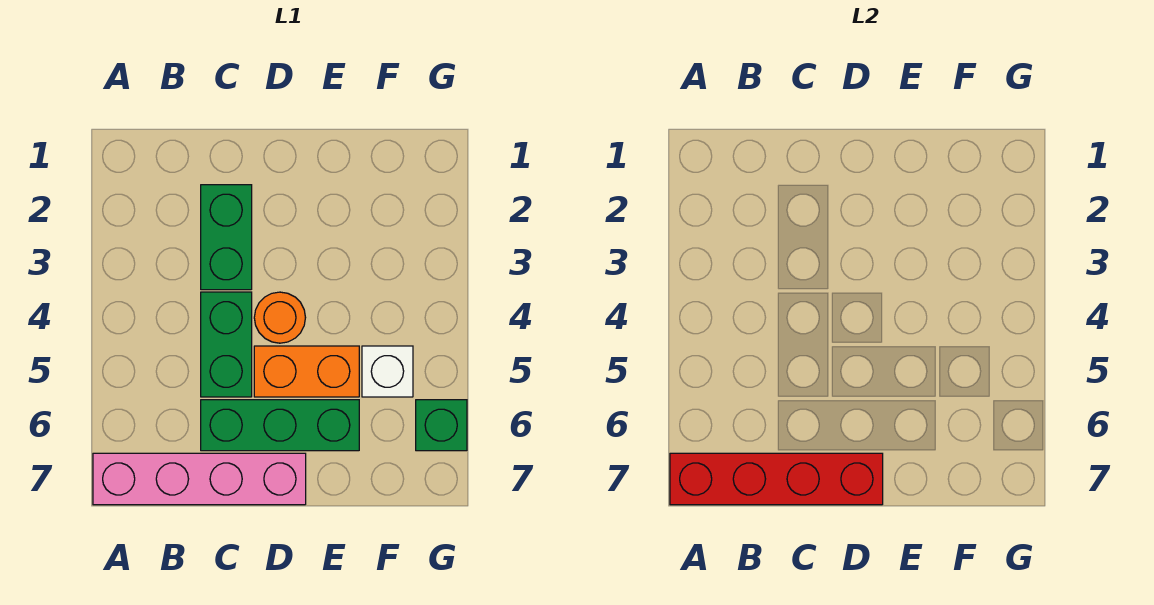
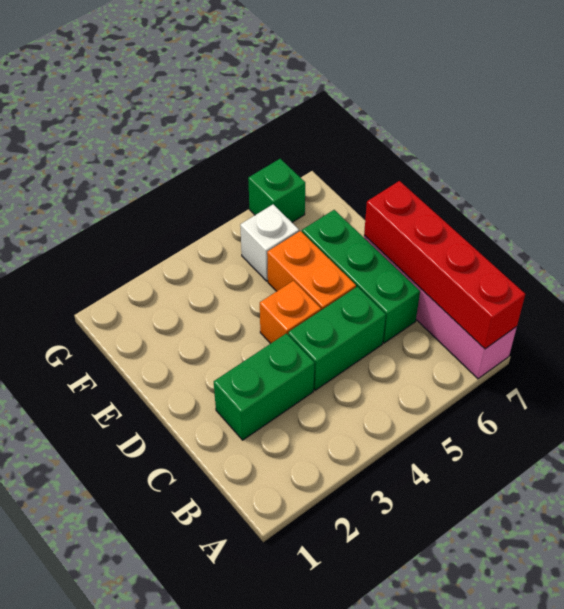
orange round brick D4 level 1 -> orange brick D4 level 1

